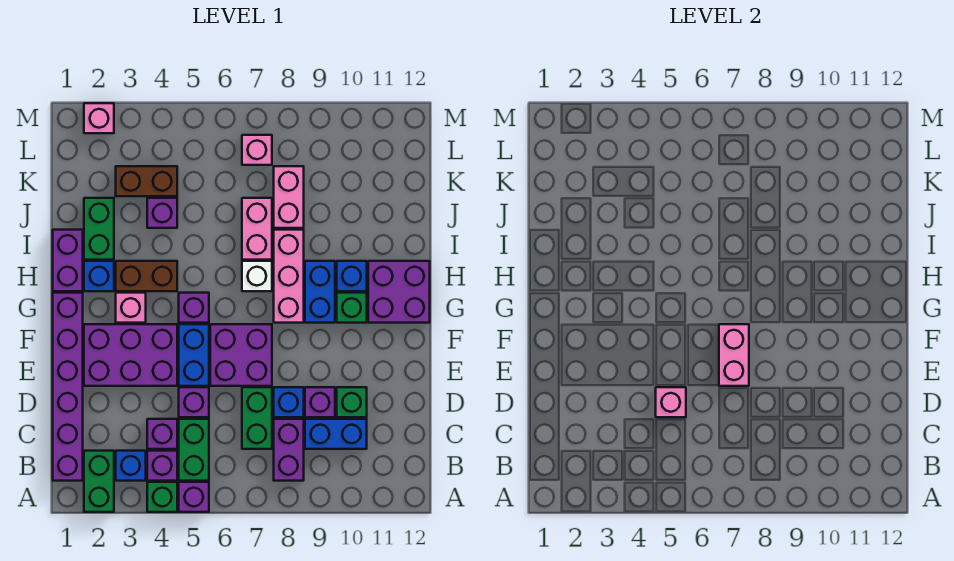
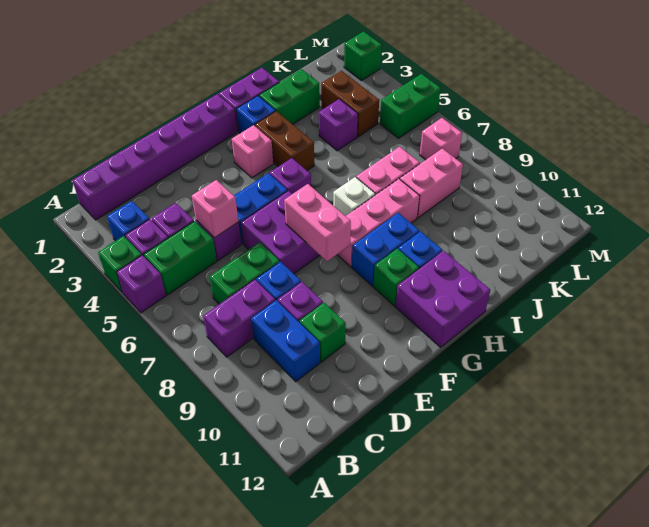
green brick A2:B2 level 1 -> green brick L5:M5 level 1
purple brick E2:F4 level 1 -> none
pink brick E7:F7 level 2 -> pink brick F7:F8 level 2
pink brick M2 level 1 -> green brick M2 level 1

